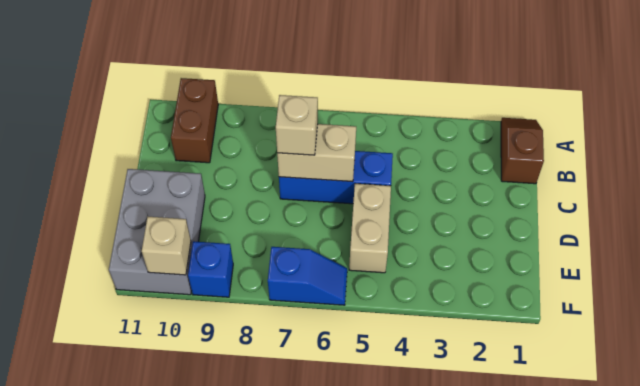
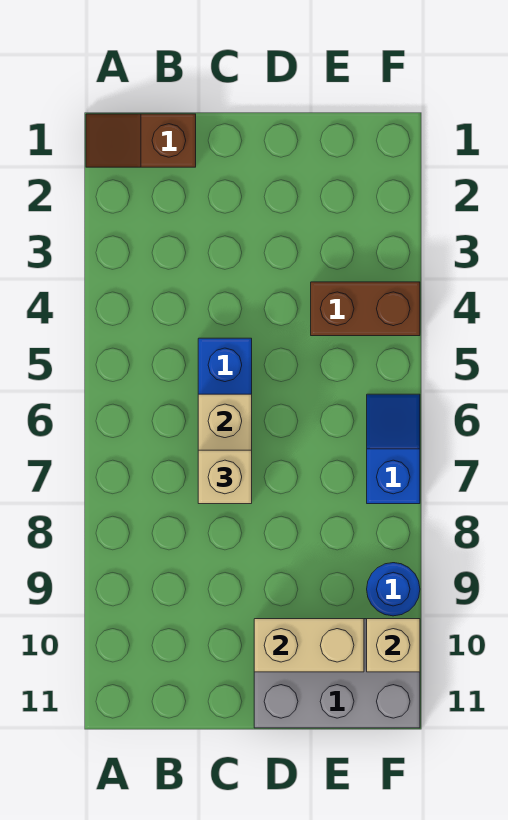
brown brick A10:B10 level 1 -> brown brick E4:F4 level 1
tan brick D5:E5 level 1 -> tan brick D10:E10 level 2
blue brick F9 level 1 -> blue round brick F9 level 1

